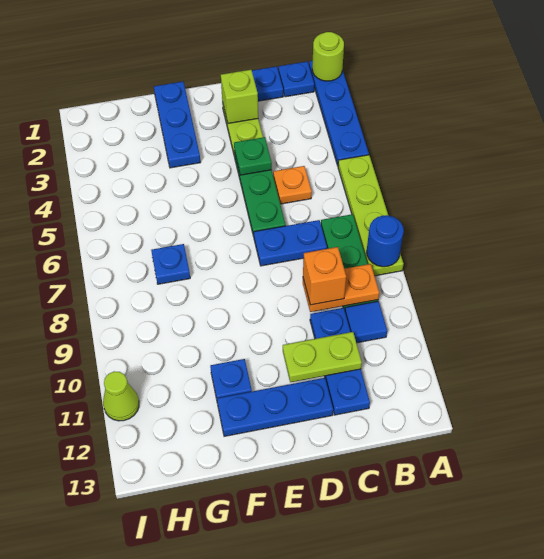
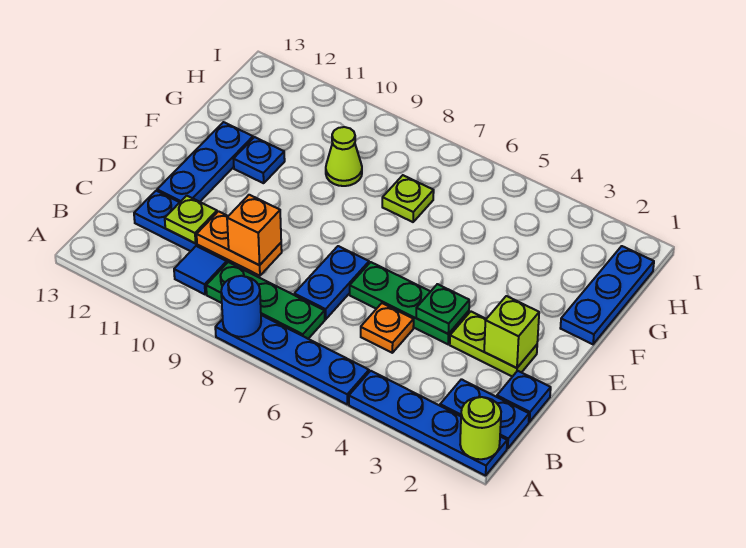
lime plate A5:A8 level 1 -> blue plate A5:A8 level 1
blue plate B1 level 1 -> blue plate B1:B2 level 1
orange plate B9:C9 level 2 -> orange plate C9:C10 level 2
lime plate C11:D11 level 2 -> lime plate C11 level 2
blue plate F1:F3 level 1 -> blue plate F1:H1 level 1
blue plate G7 level 1 -> lime plate G7 level 1
lime cone I11 level 1 -> lime cone G9 level 1

